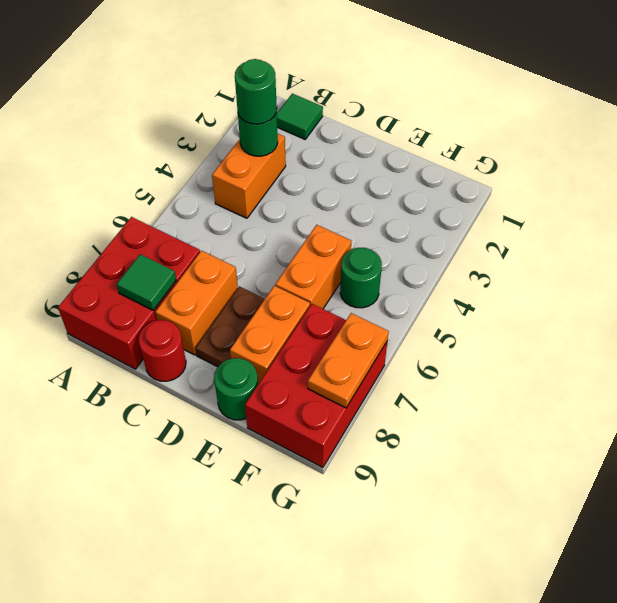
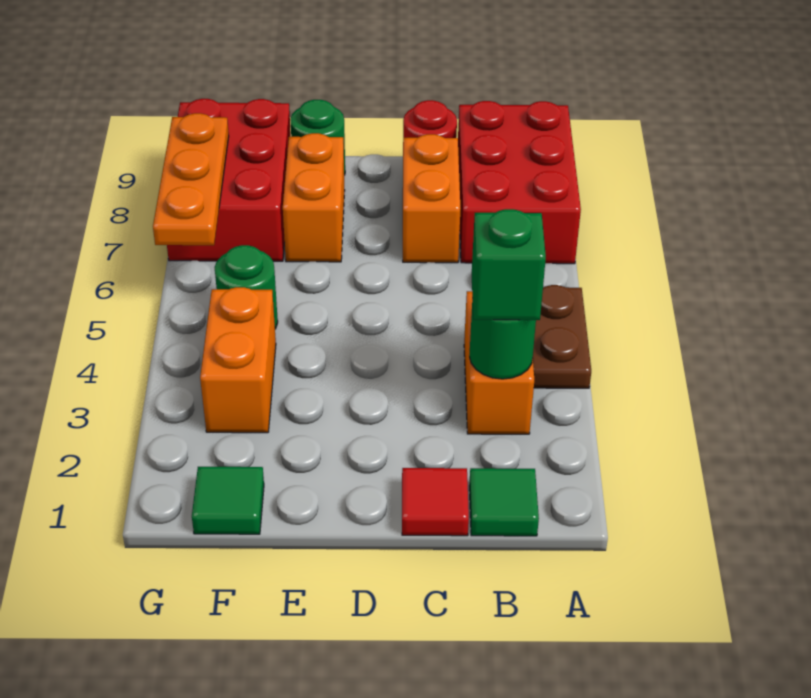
green round brick B3 level 3 -> green brick B3 level 3
green tile B8 level 2 -> green tile F1 level 1
none -> red tile C1 level 1
brown plate D7:D8 level 1 -> brown plate A4:A5 level 1
orange brick E5:E6 level 1 -> orange brick F3:F4 level 1
orange plate G7:G8 level 2 -> orange plate G6:G8 level 2

